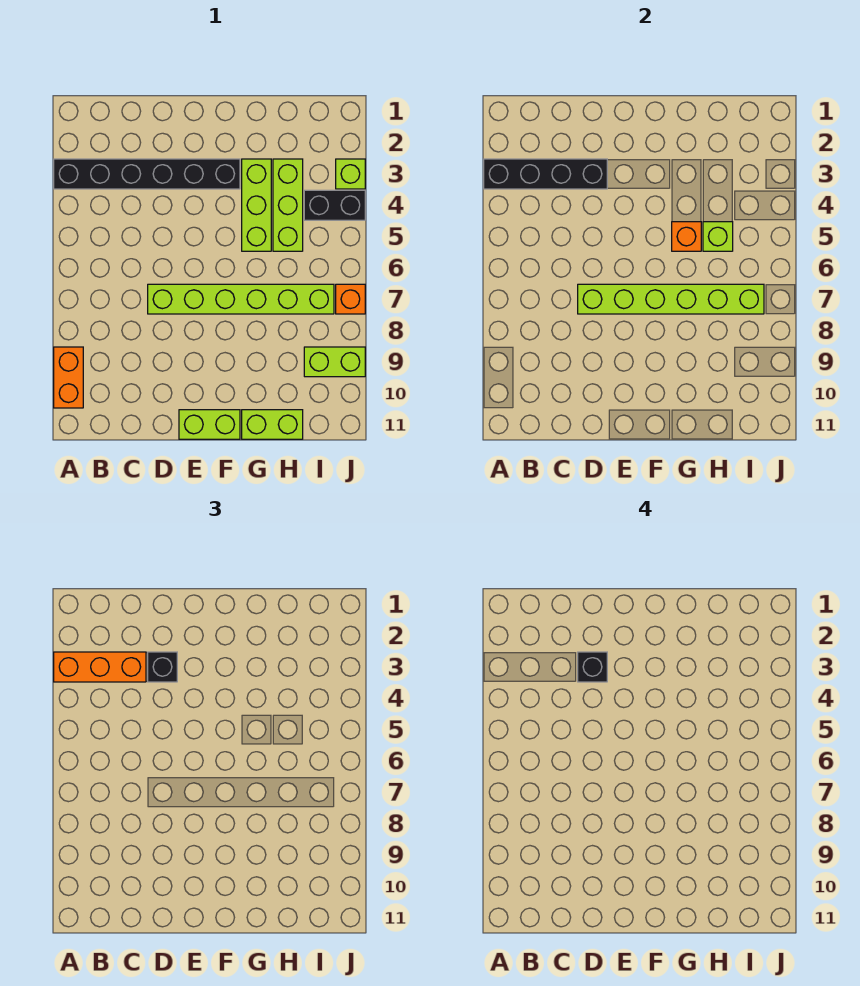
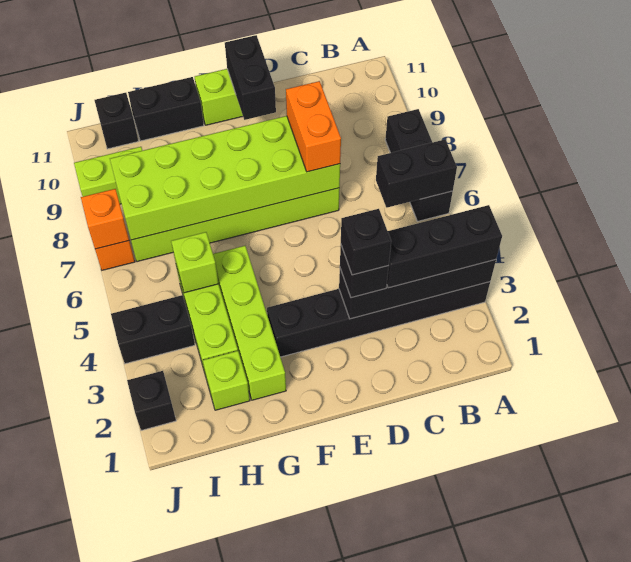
orange brick A3:C3 level 3 -> black brick A3:C3 level 3
none -> black brick A6:A8 level 1
none -> black brick A6:B6 level 2
orange brick A9:A10 level 1 -> orange brick D7:D8 level 3
lime brick D7:I7 level 2 -> lime brick D7:I8 level 2
none -> black brick E10:E11 level 2
lime brick G3:G5 level 1 -> lime brick G2:G5 level 1
orange brick G5 level 2 -> orange brick J7 level 2
lime brick G11:H11 level 1 -> black brick G11:H11 level 1
none -> black brick I11 level 1
none -> black brick J2 level 1
lime brick J3 level 1 -> lime brick H2 level 1

